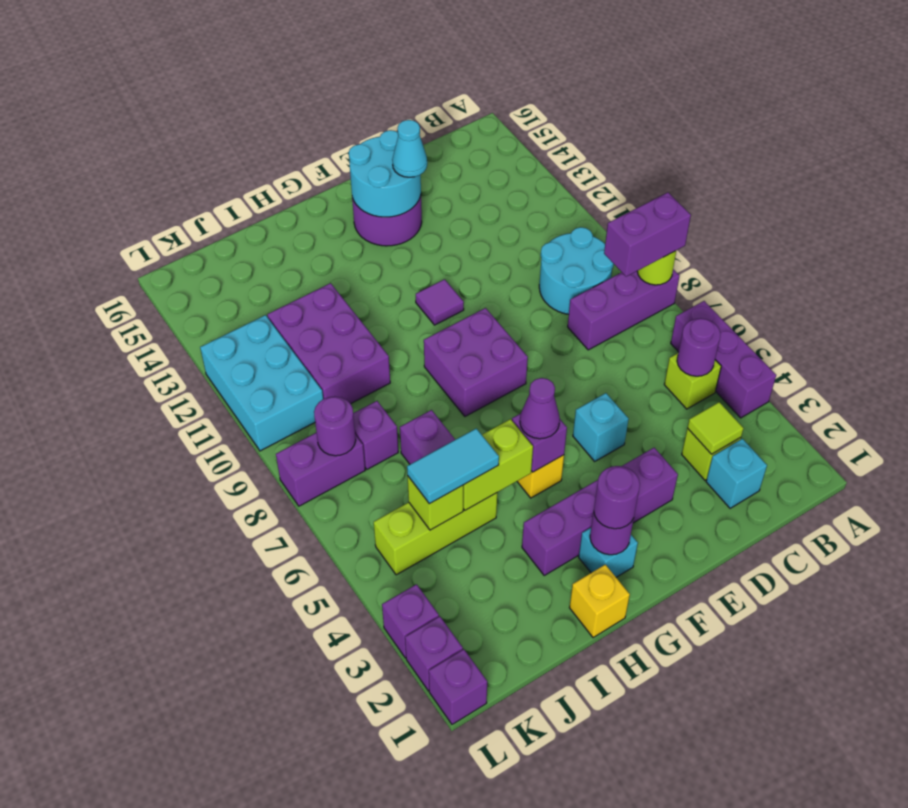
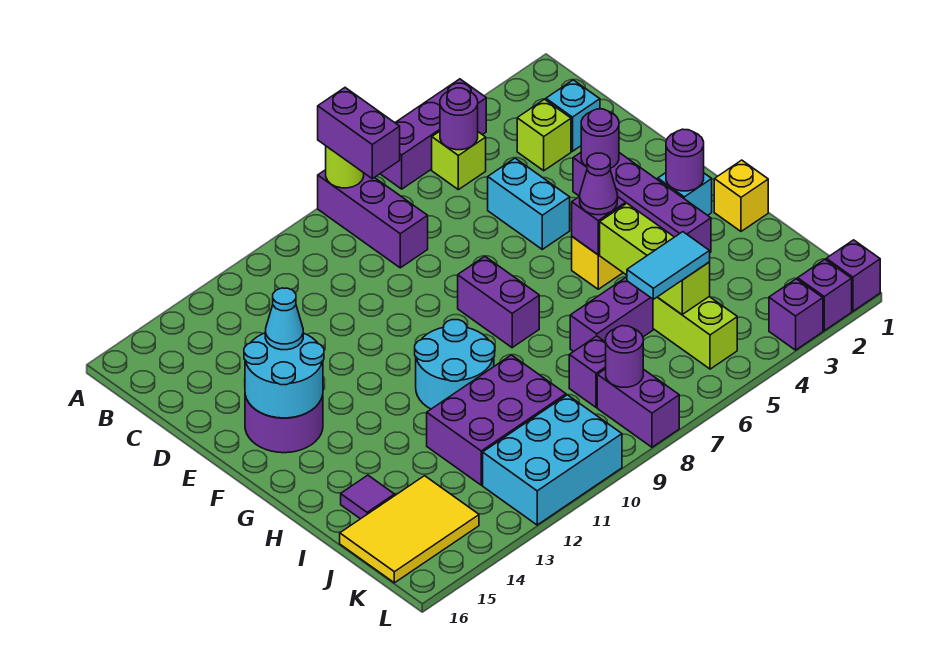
cyan round brick B9:C10 level 1 -> cyan round brick G10:H11 level 1
lime tile C3 level 2 -> none
cyan brick E5 level 1 -> cyan brick D5:E5 level 1
purple brick F8:G9 level 1 -> purple brick F8:G8 level 1
purple tile F11 level 1 -> purple tile I15 level 1
purple round brick G2 level 3 -> purple round brick E3 level 2
cyan tile I5:J5 level 3 -> cyan tile J5:J6 level 3
none -> yellow tile J14:K16 level 1

